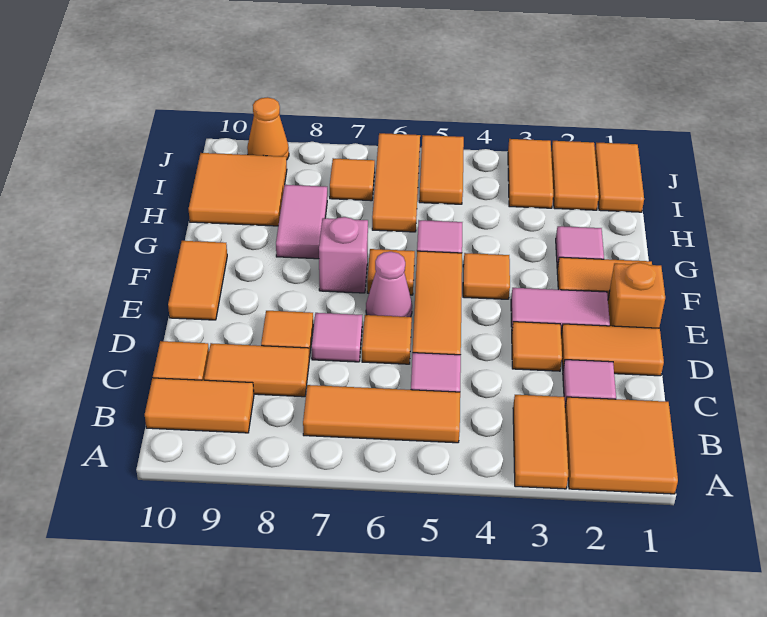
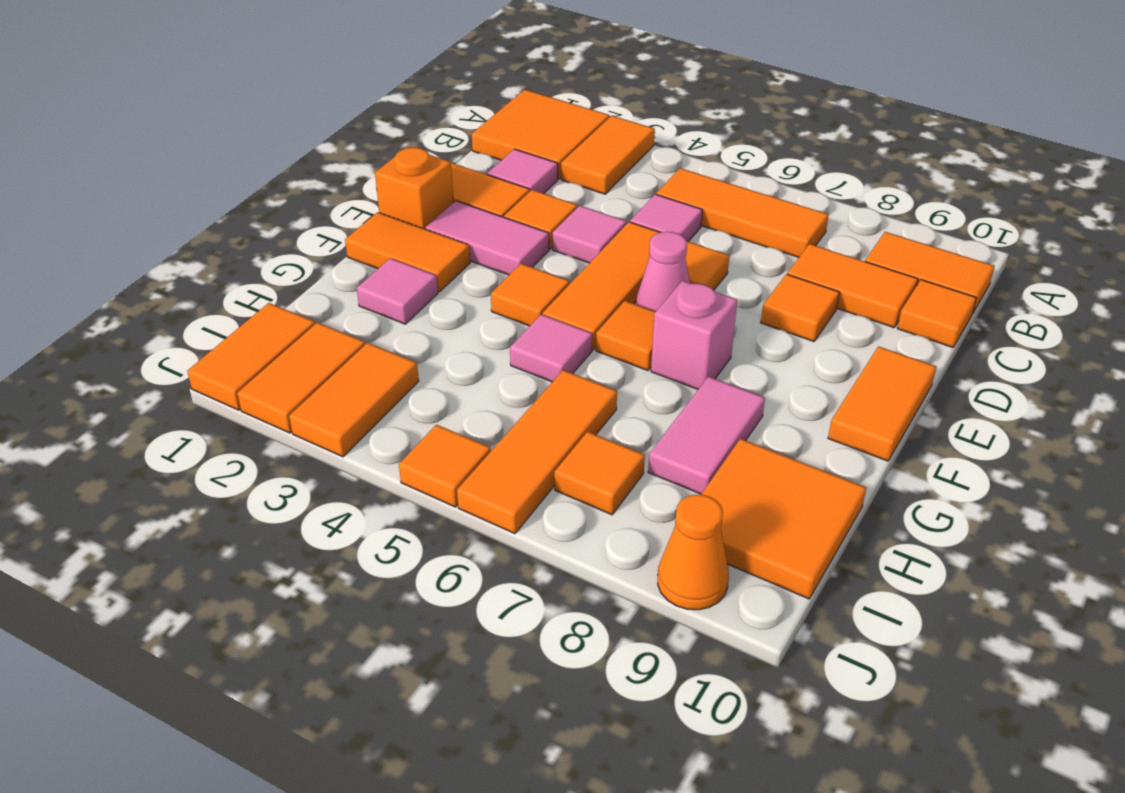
pink tile D7 level 1 -> pink tile D4 level 1
orange tile I5:J5 level 1 -> orange tile J5 level 1

